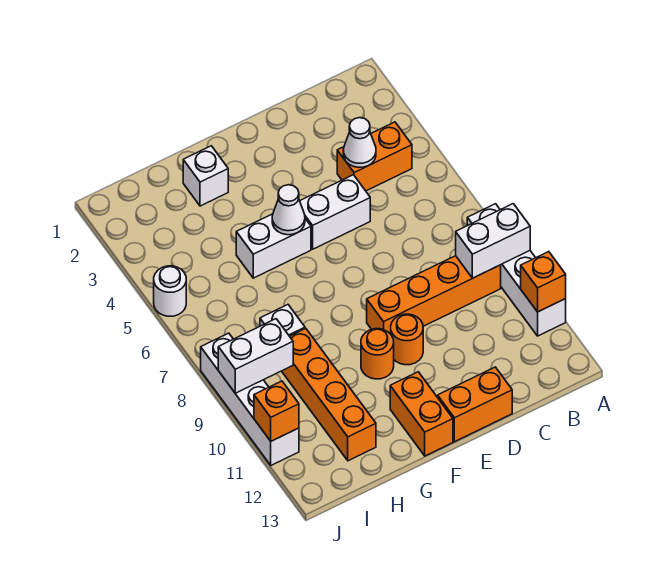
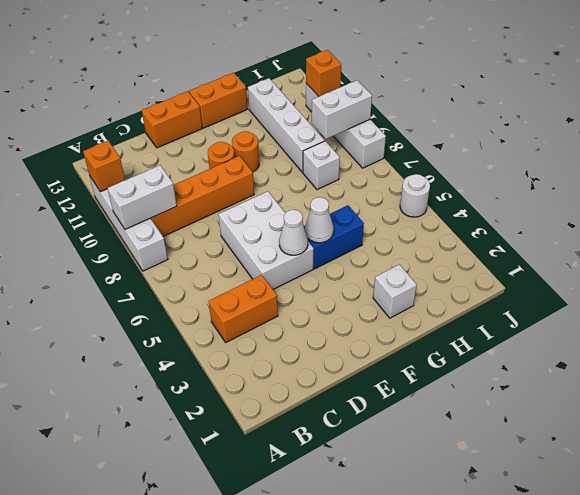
white cone C4 level 2 -> white cone E5 level 2
white brick D5:E5 level 1 -> white brick D5:E7 level 1
white brick F5:G5 level 1 -> blue brick F5:G5 level 1
orange brick F12:F13 level 1 -> orange brick F13:G13 level 1
orange brick H9:H12 level 1 -> white brick H9:H12 level 1

